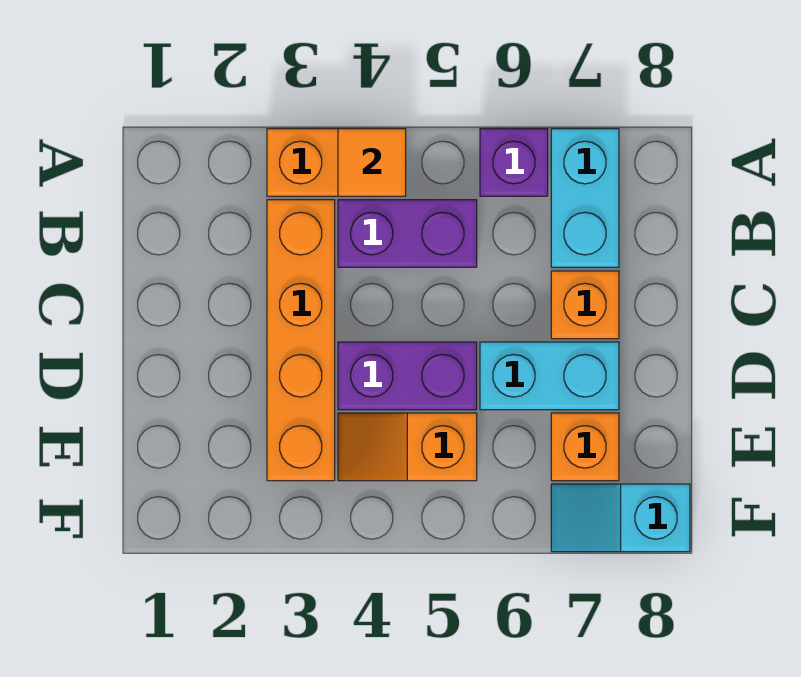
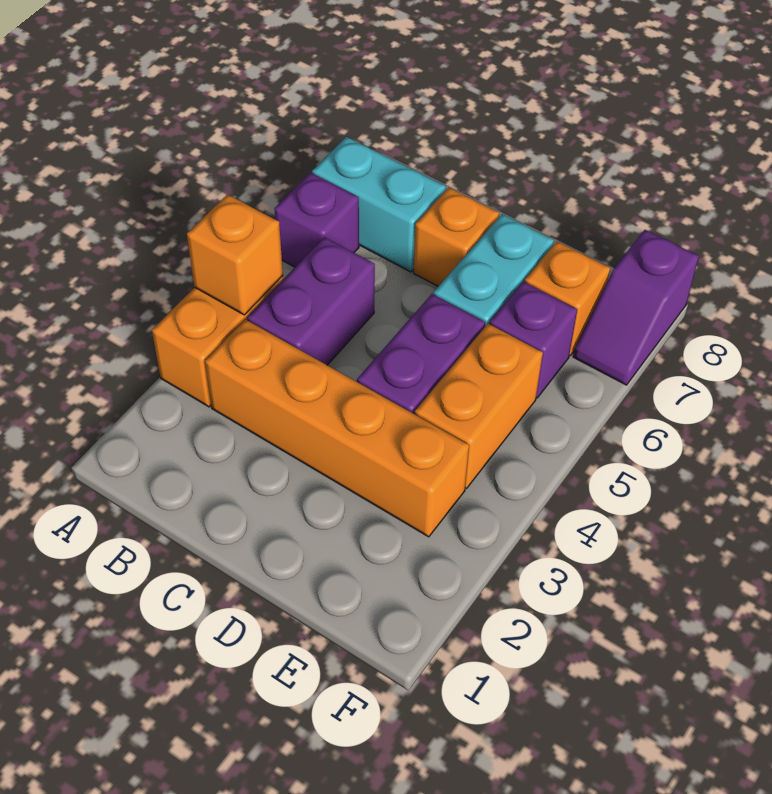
orange tile A4 level 2 -> orange brick A4 level 2
orange slope E4:E5 level 1 top 5 -> orange brick E4:E5 level 1
none -> purple brick E6 level 1
cyan slope F7:F8 level 1 top 8 -> purple slope F7:F8 level 1 top 8

